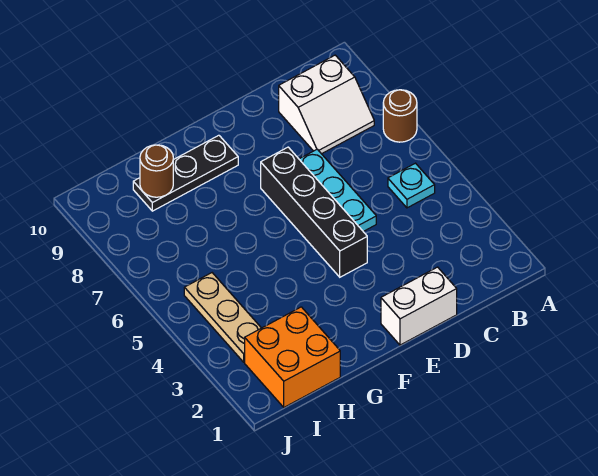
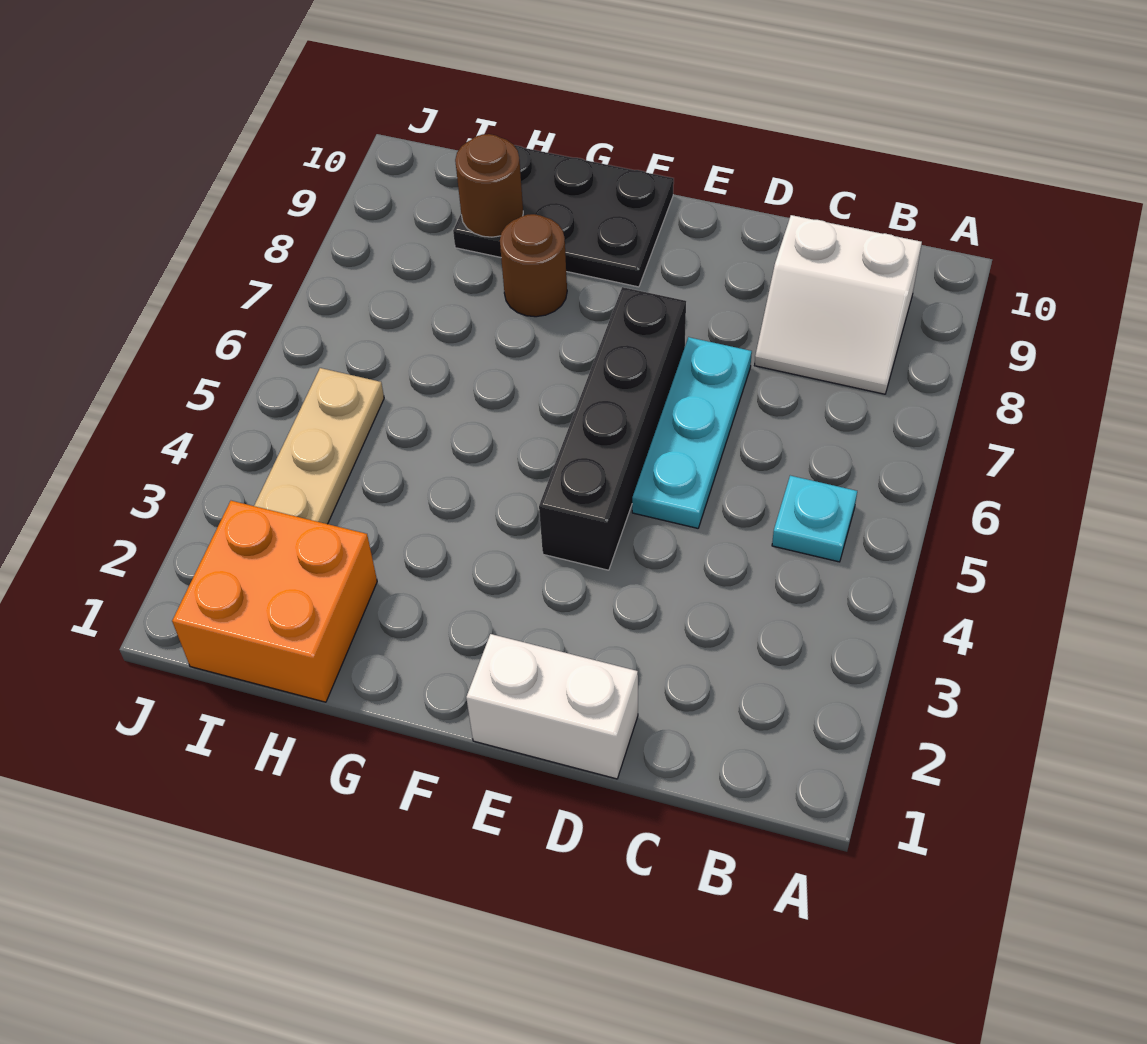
brown round brick A7 level 1 -> brown round brick G8 level 1
black plate F9:H9 level 1 -> black plate F9:H10 level 1

